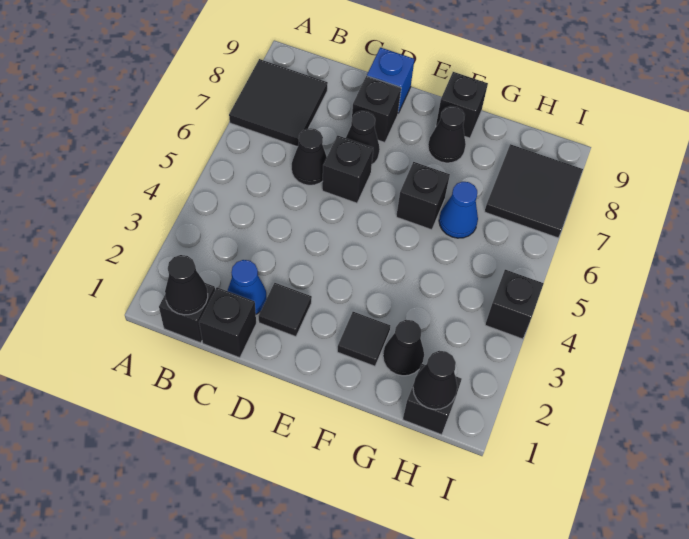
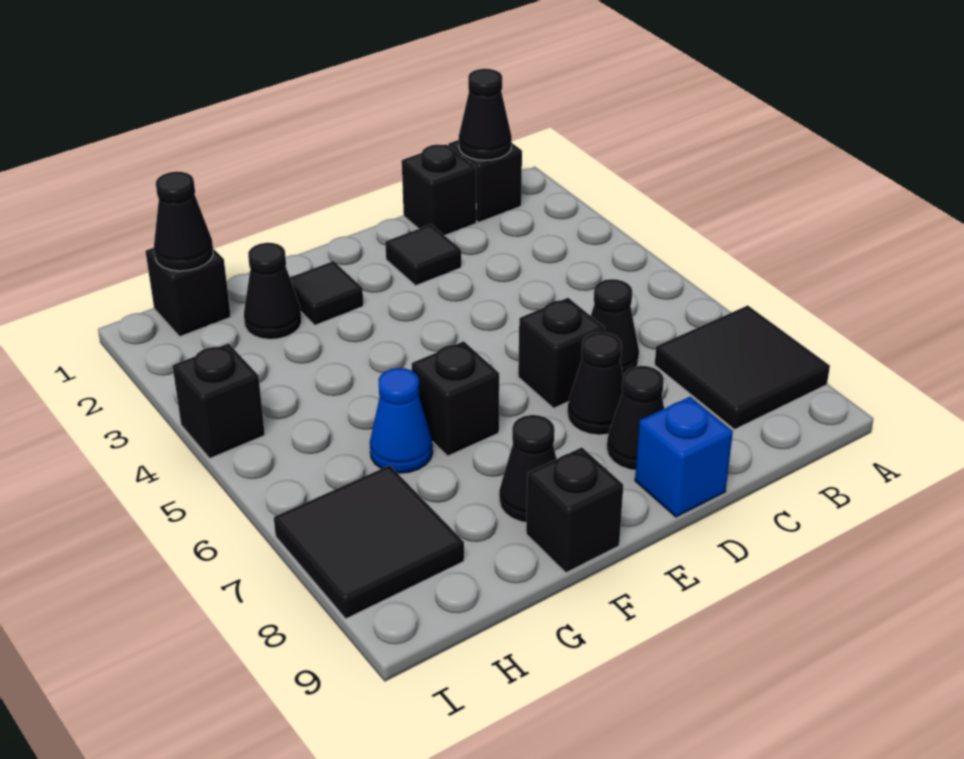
blue cone C2 level 1 -> none
black brick D8 level 1 -> black cone D8 level 1

